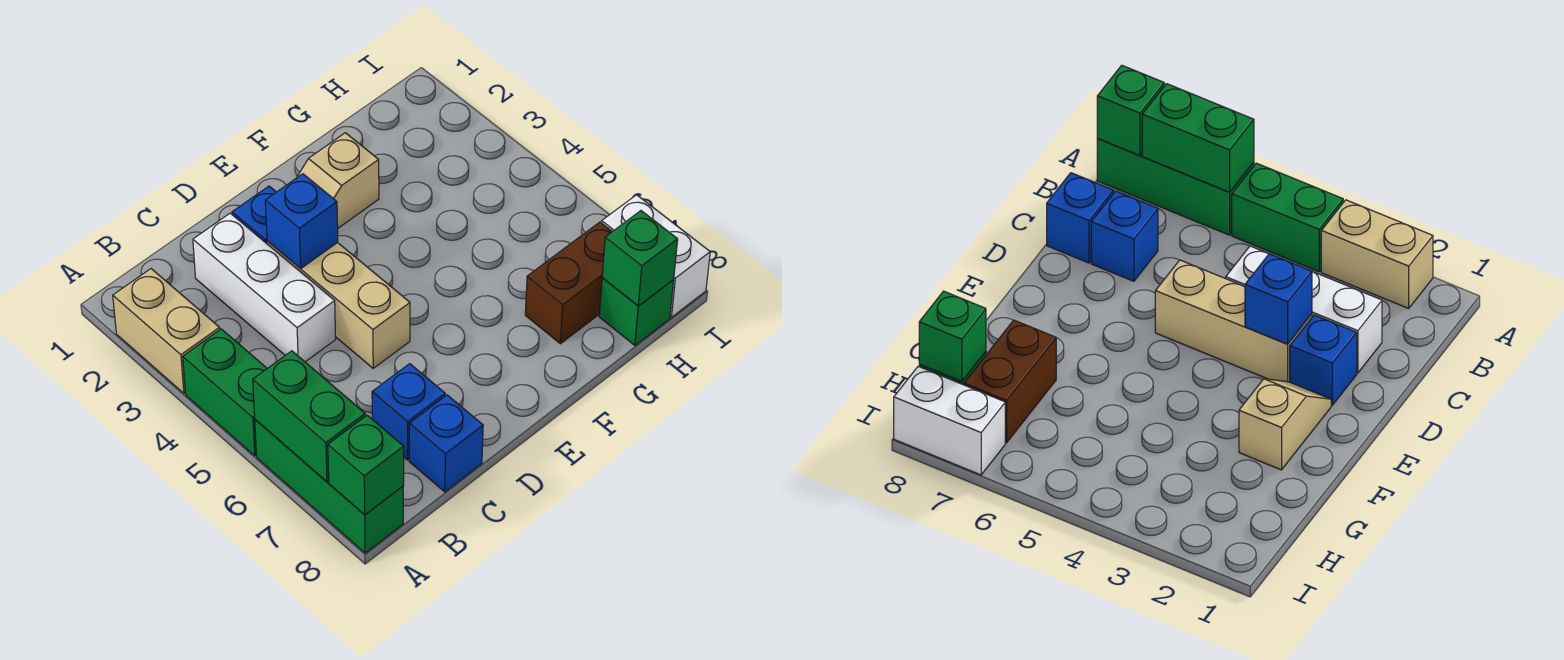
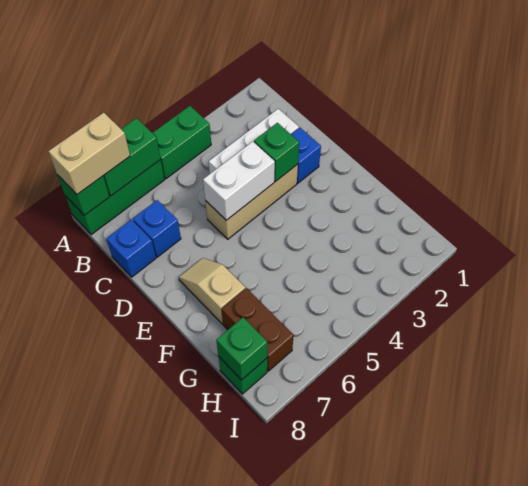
tan brick A2:A3 level 1 -> tan brick A7:A8 level 3
blue brick D3 level 2 -> green brick D3 level 2
tan slope E2:F2 level 1 top F -> tan slope E7:F7 level 1 top F
white brick I7:I8 level 1 -> white brick D4:D5 level 2

